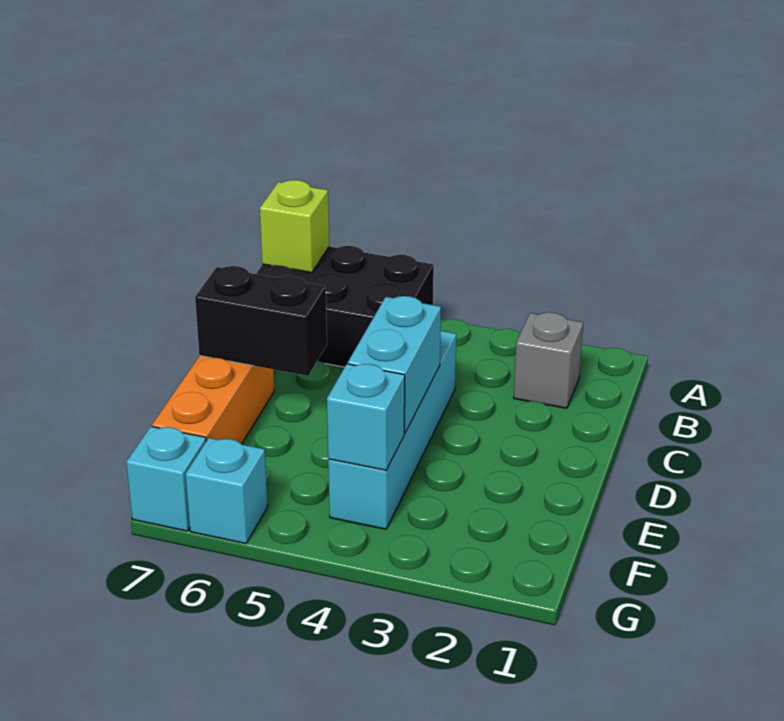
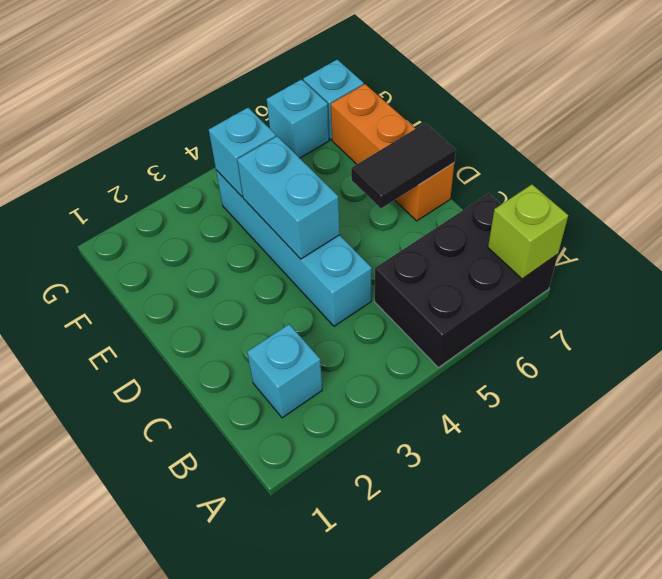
grey brick B2 level 1 -> cyan brick B2 level 1
black brick D6:D7 level 2 -> black tile D6:D7 level 2

